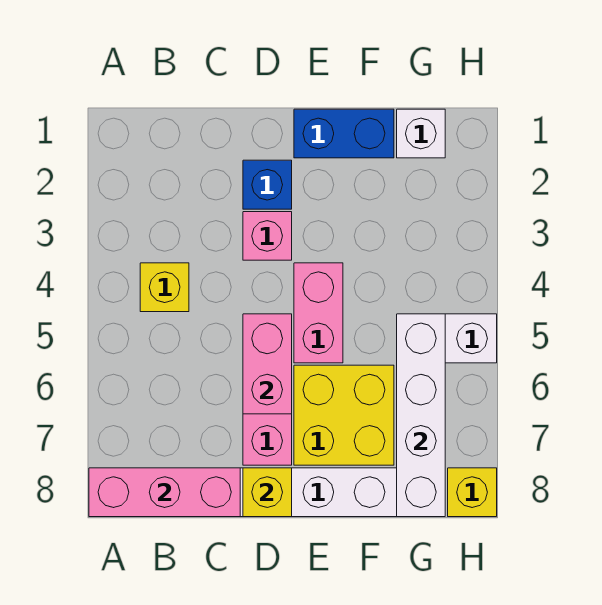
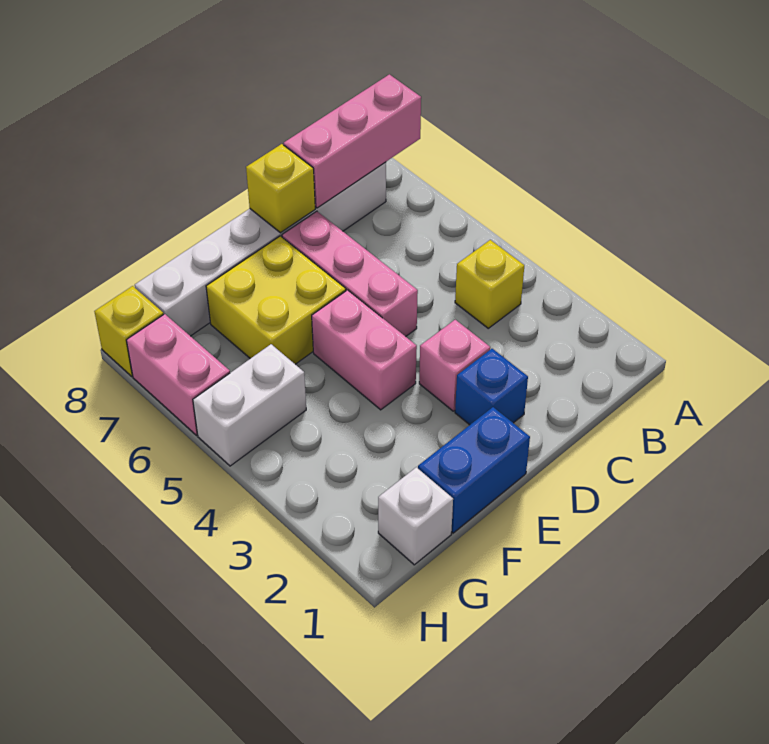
pink brick D5:D6 level 2 -> pink brick H6:H7 level 1
white brick G5:G8 level 2 -> none

